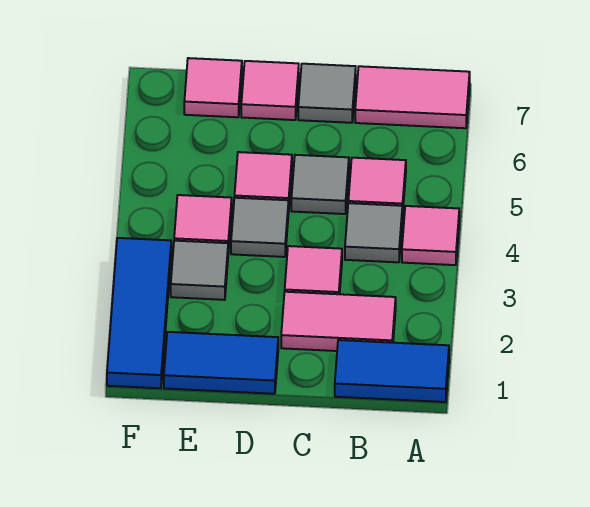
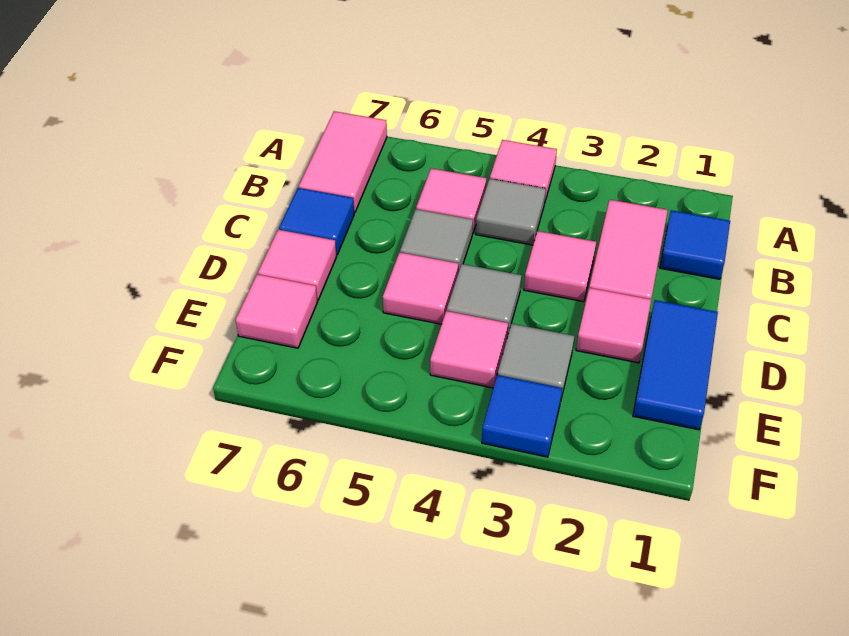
blue tile A1:B1 level 1 -> blue tile B1 level 1
grey tile C7 level 1 -> blue tile C7 level 1
none -> pink tile D2 level 1
blue tile F1:F3 level 1 -> blue tile F3 level 1

